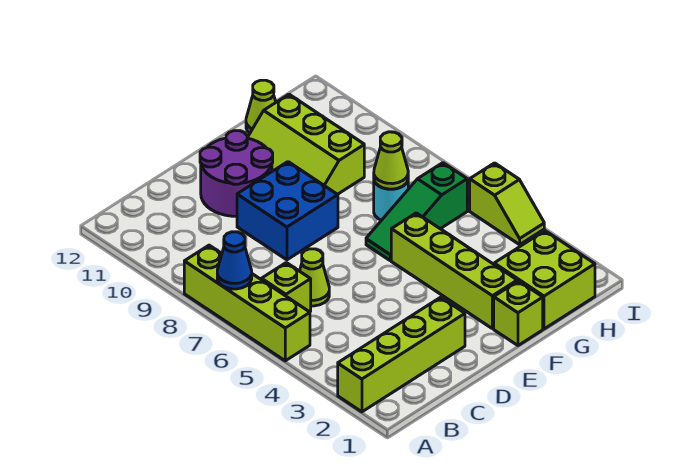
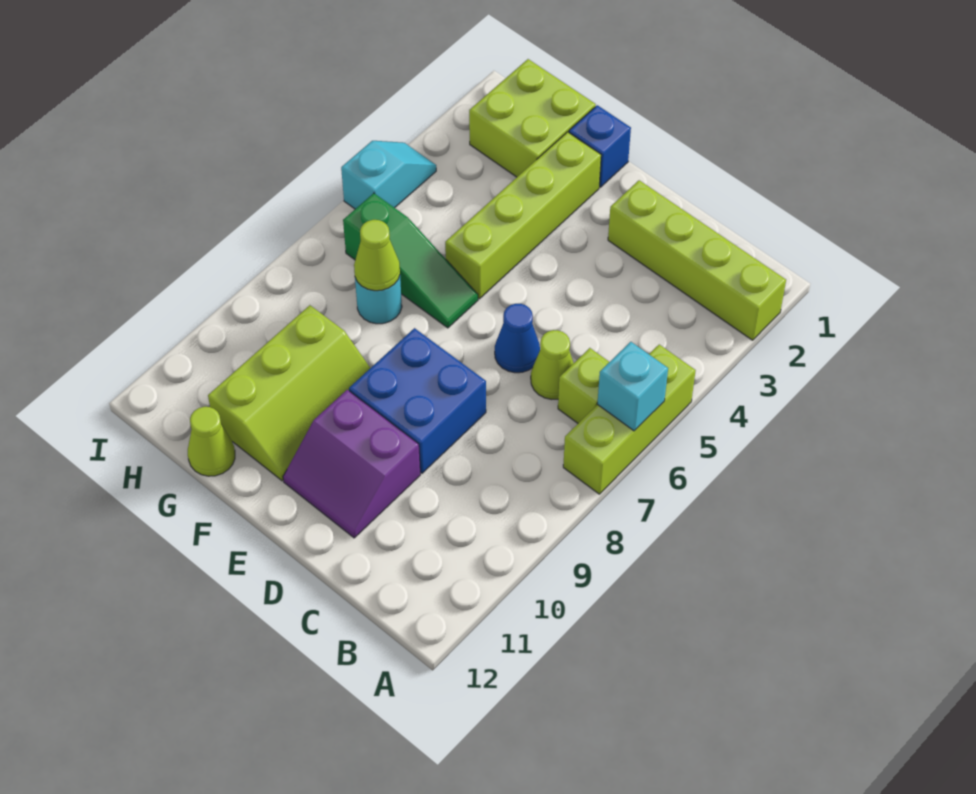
lime brick A5:A8 level 1 -> lime brick A5:A7 level 1
none -> cyan brick A6 level 2
blue cone A7 level 2 -> blue cone D6 level 1
purple round brick D10:E11 level 1 -> purple slope D10:E11 level 1 top 10
lime brick F1 level 1 -> blue brick F1 level 1
lime slope I4:I5 level 1 top 5 -> cyan slope I4:I5 level 1 top 5

